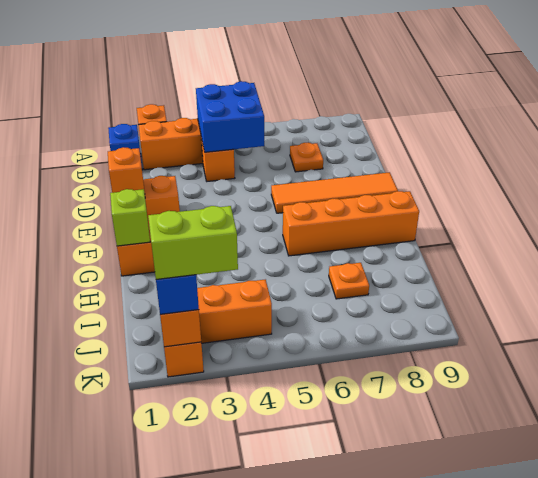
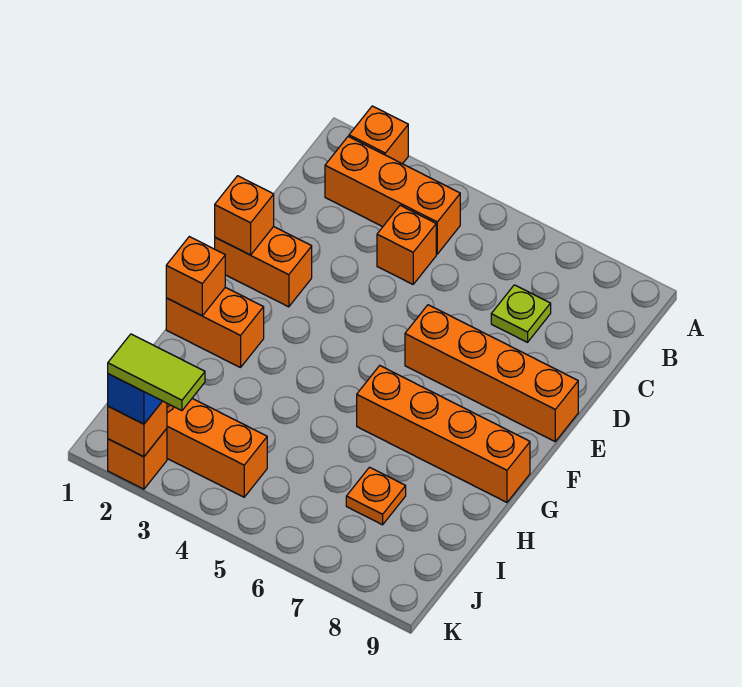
blue brick B1 level 1 -> none
blue brick B4:C5 level 2 -> none
orange plate C7 level 1 -> lime plate C7 level 1
orange tile E6:E9 level 1 -> orange brick E6:E9 level 1
lime brick G1 level 2 -> orange brick G1 level 2
lime brick K2:K3 level 4 -> lime tile K2:K3 level 4

